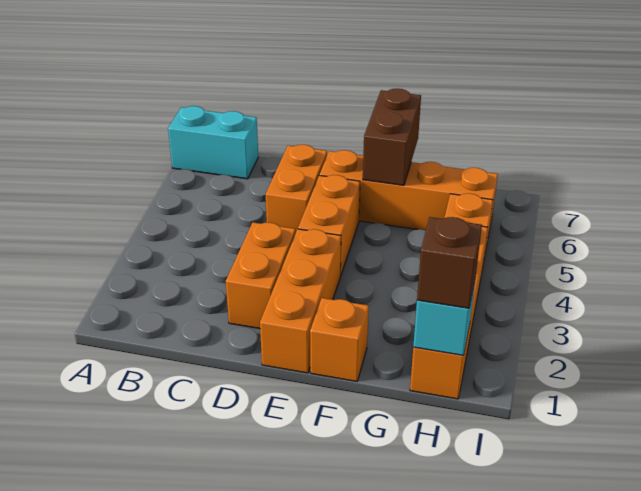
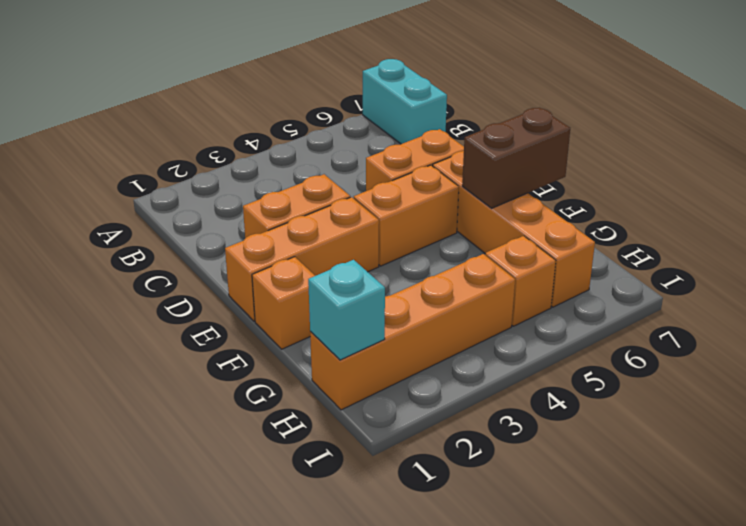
brown brick H1 level 3 -> none

